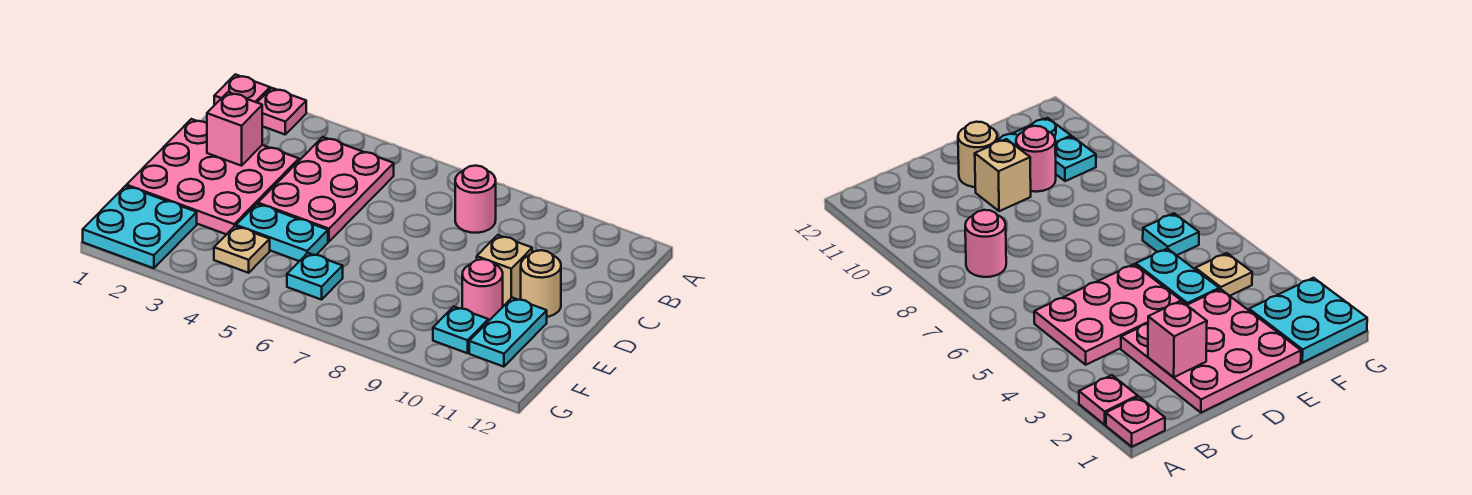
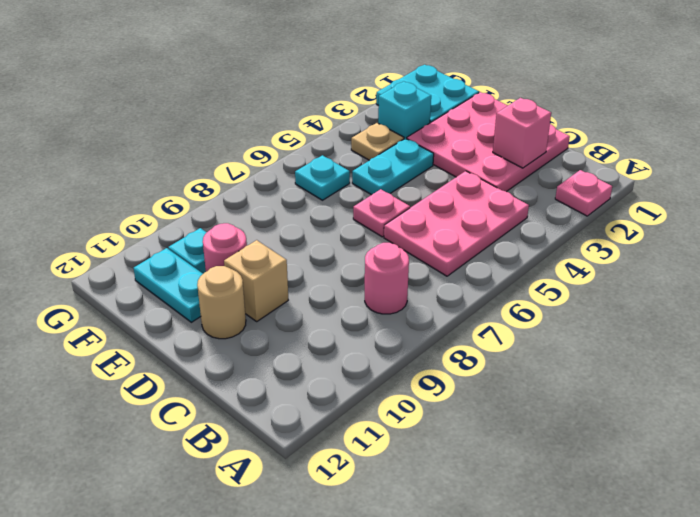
pink plate A1 level 1 -> pink plate D6 level 1
pink plate B4:D5 level 1 -> pink plate B4:C6 level 1
none -> cyan brick F3 level 1

